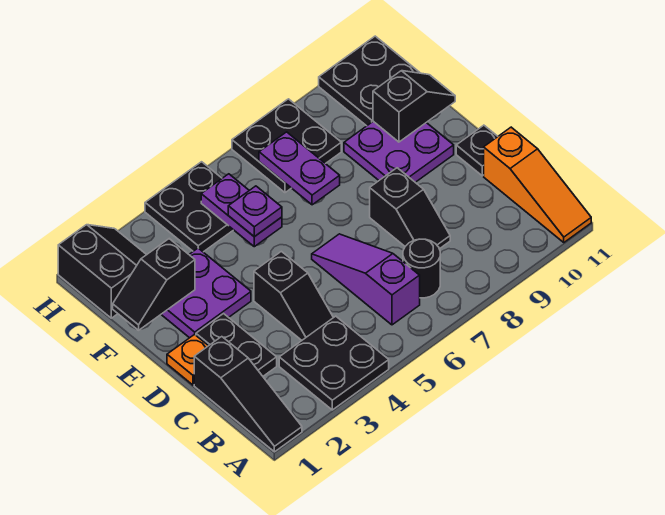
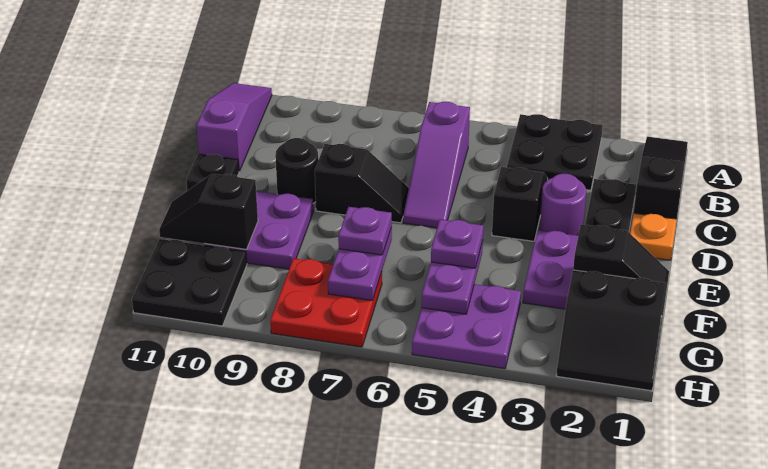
orange slope A11:C11 level 1 top C -> purple slope A11:C11 level 1 top C
black round brick B7 level 1 -> black round brick D9 level 1
black slope C8:D8 level 1 top D -> black slope D7:D8 level 1 top 8
none -> purple round brick D3 level 1
none -> purple plate F7 level 3
black slope G1:H2 level 1 top 1 -> black slope G1:H2 level 1 top G
black plate G4:H5 level 1 -> purple plate G4:H5 level 1
black plate G7:H8 level 1 -> red plate G7:H8 level 1

